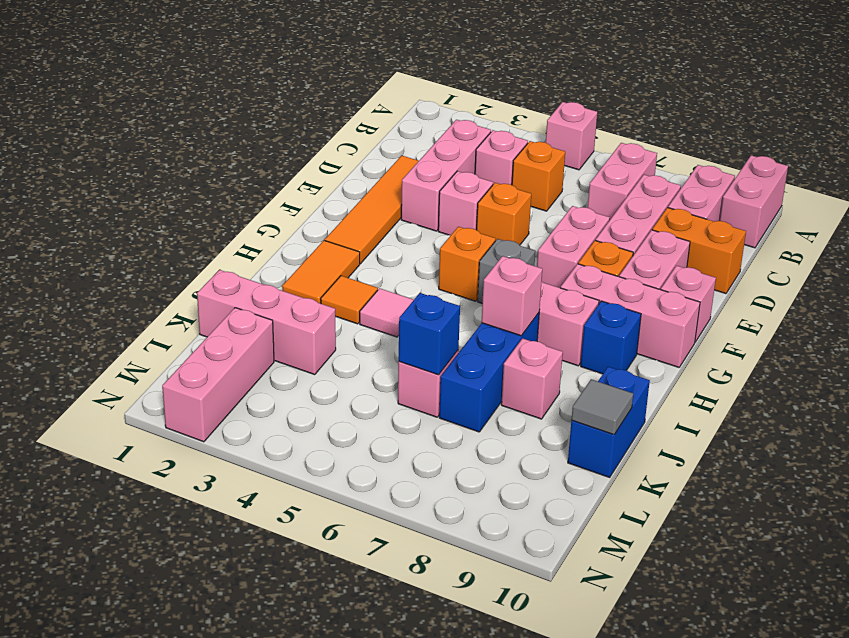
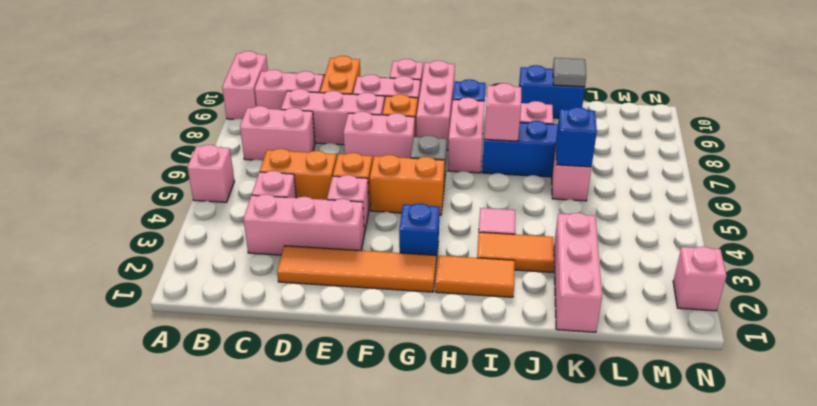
pink brick A10:B10 level 1 -> pink brick A9:A10 level 1
orange brick C5 level 1 -> orange brick C5:D5 level 1
none -> blue brick G3 level 1
orange brick G5 level 1 -> orange brick F5:G5 level 1
orange tile I3 level 1 -> orange tile I3:J3 level 1
pink brick L2:N2 level 1 -> pink brick N2 level 1

